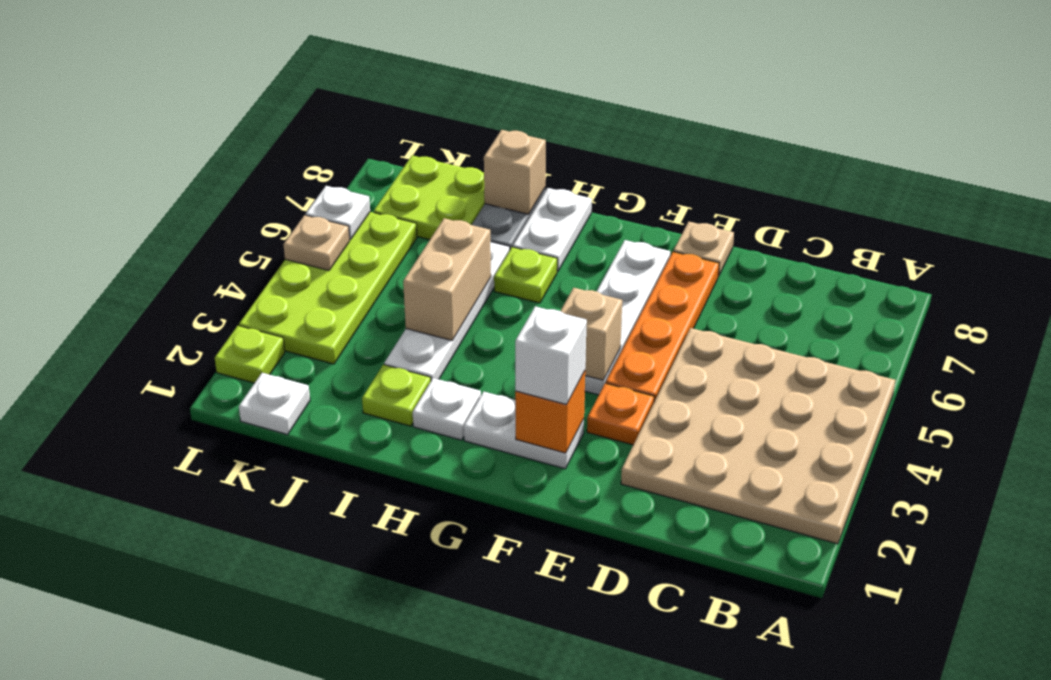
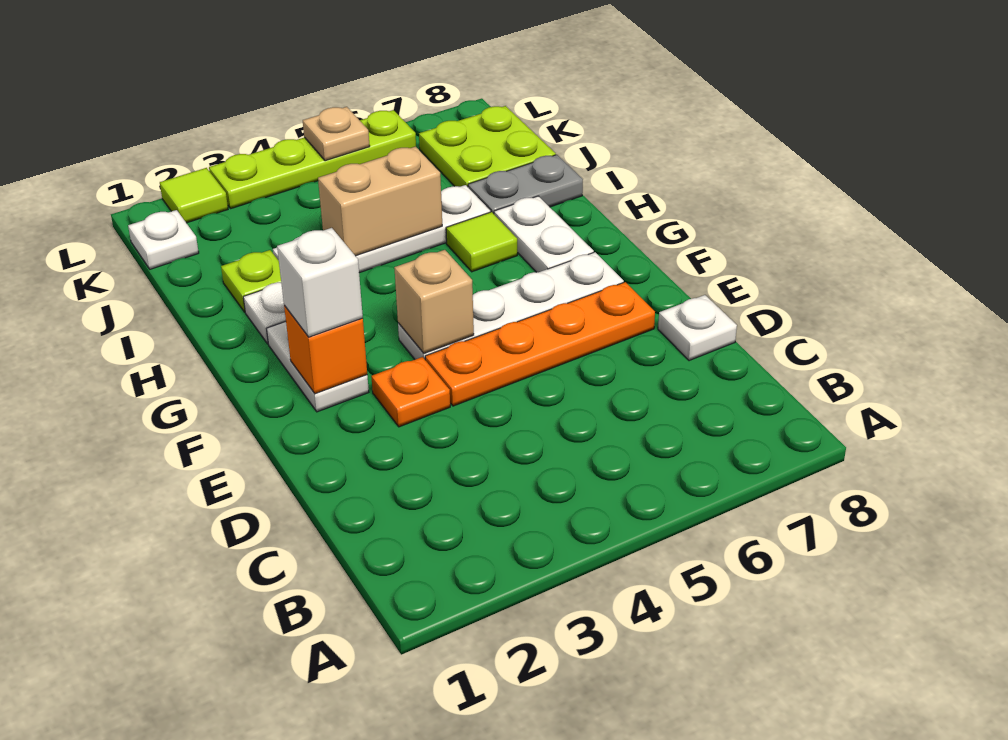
tan plate A2:D5 level 1 -> none
tan plate E8 level 1 -> none
lime plate H6 level 1 -> lime tile H6 level 1
white plate H7:H8 level 1 -> white plate G7:H7 level 1
tan brick I8 level 2 -> none
lime plate K3:L6 level 1 -> lime plate L3:L6 level 1
lime plate L2 level 1 -> lime tile L2 level 1
white plate L6 level 2 -> white plate D8 level 1

